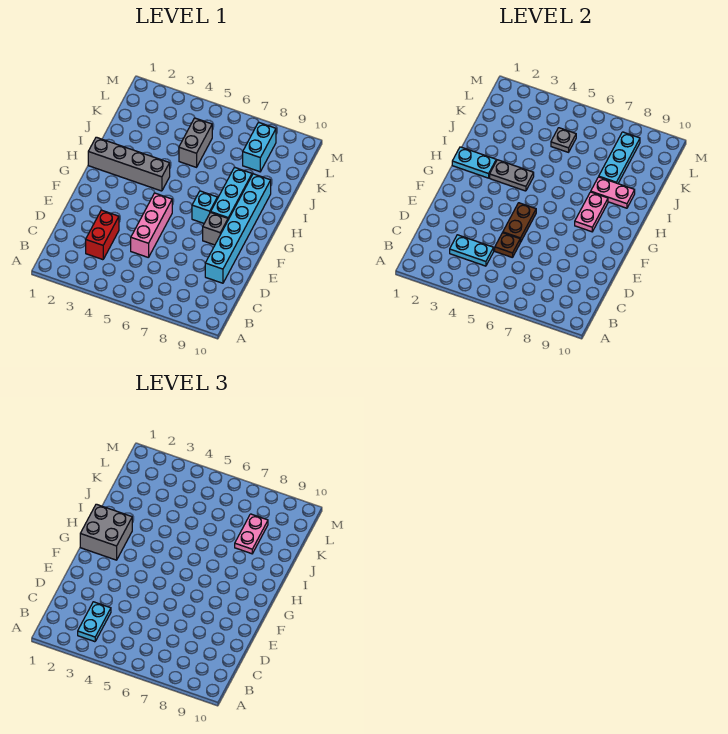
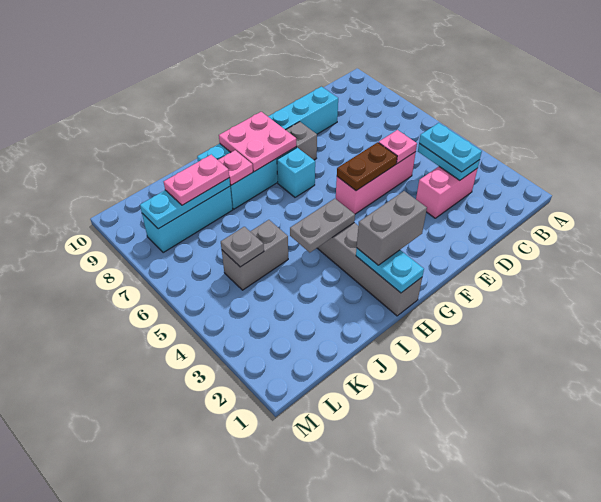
cyan plate B3:C3 level 3 -> cyan plate C3:C4 level 3
red brick C3:D3 level 1 -> pink brick C3:D3 level 1
brown plate D5 level 2 -> pink plate D5 level 2
grey brick G1:H2 level 3 -> grey brick G2:H2 level 3
pink plate G8:H8 level 2 -> pink plate G8:H9 level 2
grey plate H3:H4 level 2 -> grey plate H4:I4 level 2
pink plate I8:I9 level 2 -> pink plate I8 level 2
cyan brick K8:L8 level 1 -> cyan brick J8:L8 level 1

